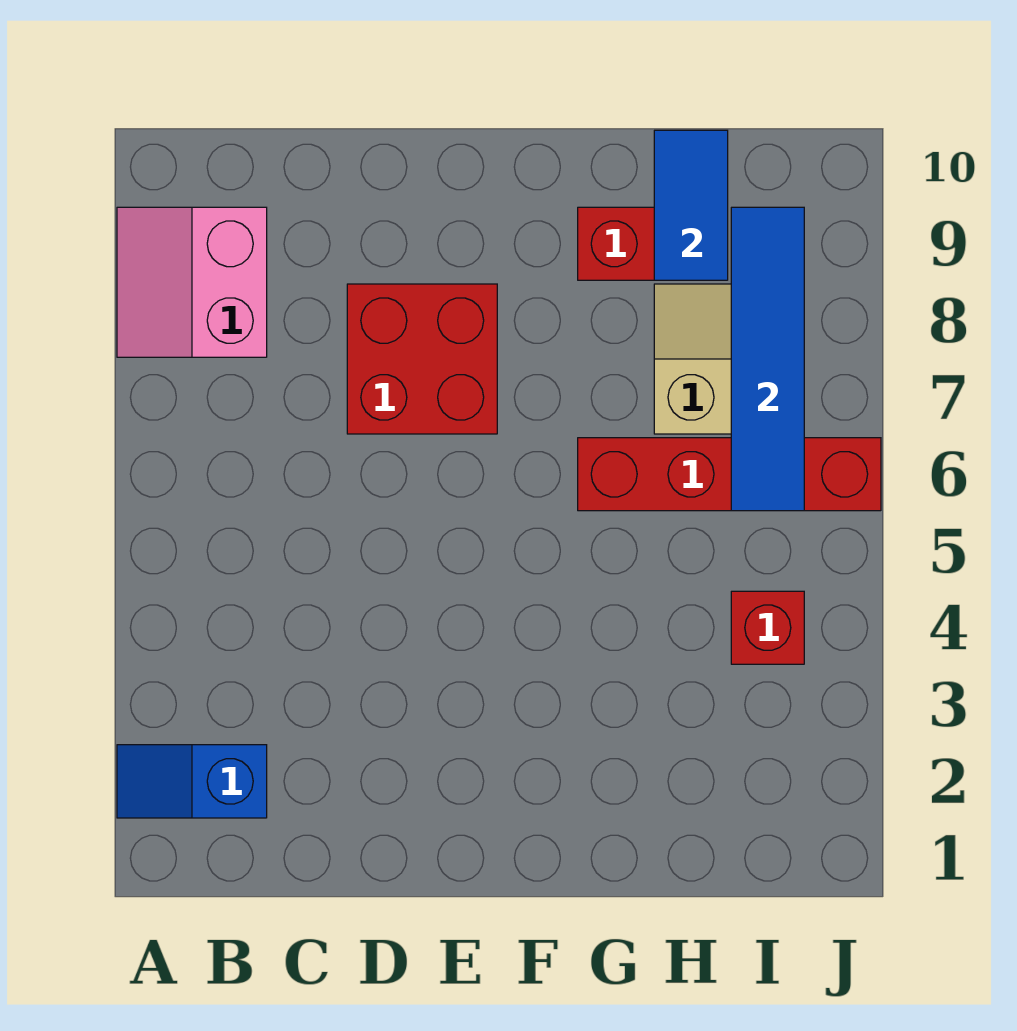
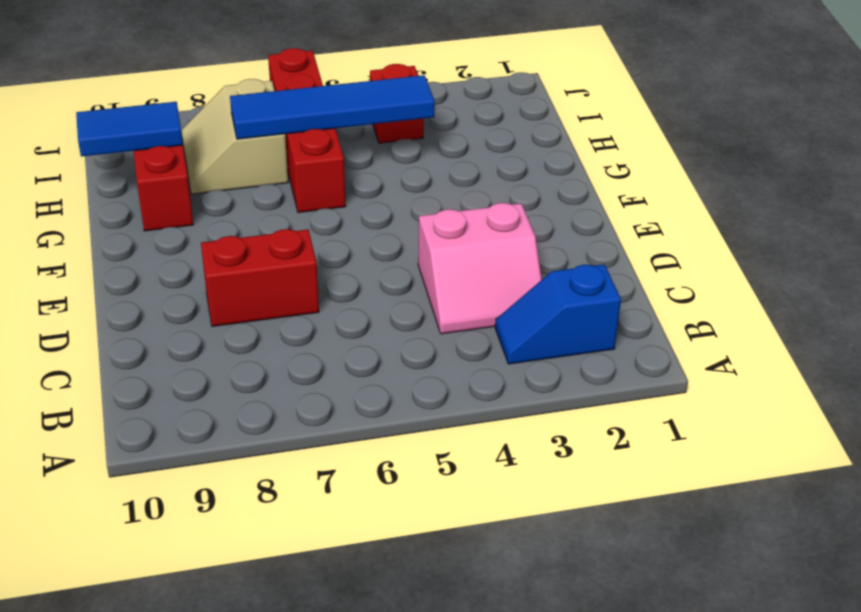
blue slope A2:B2 level 1 top B -> blue slope B2:B3 level 1 top 2
pink slope A8:B9 level 1 top B -> pink slope C3:D4 level 1 top D
red brick D7:E8 level 1 -> red brick D7:D8 level 1
blue tile I6:I9 level 2 -> blue tile H4:H7 level 2

